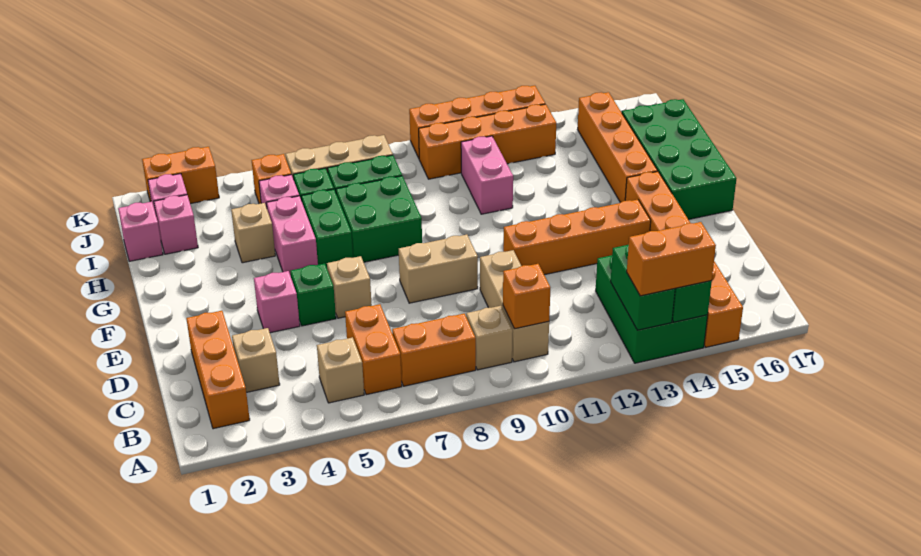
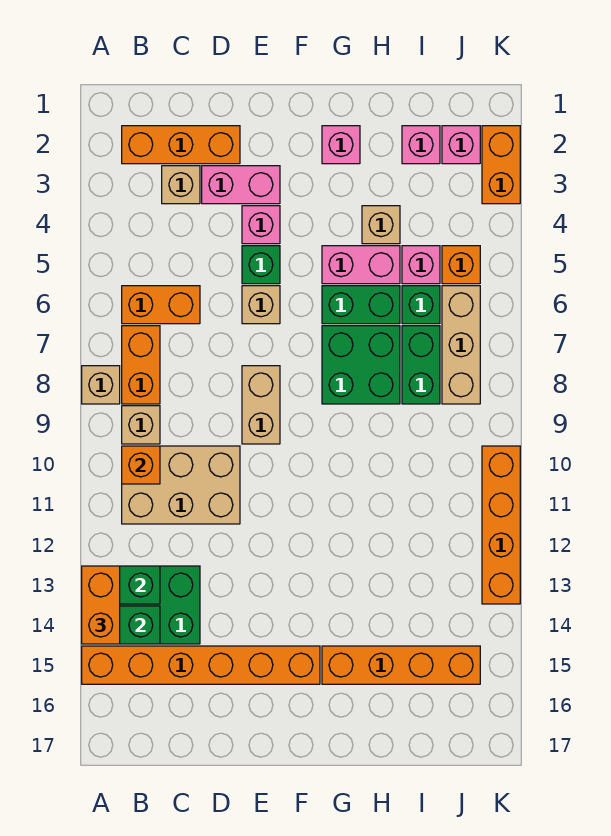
tan brick B5 level 1 -> tan brick A8 level 1
tan brick B10:D10 level 1 -> tan brick B10:D11 level 1
orange brick E11:E14 level 1 -> none
green brick F16:I17 level 1 -> none
pink brick H11:I11 level 1 -> pink brick D3:E3 level 1
pink brick I1 level 1 -> pink brick G2 level 1
orange brick J10:J13 level 1 -> none

